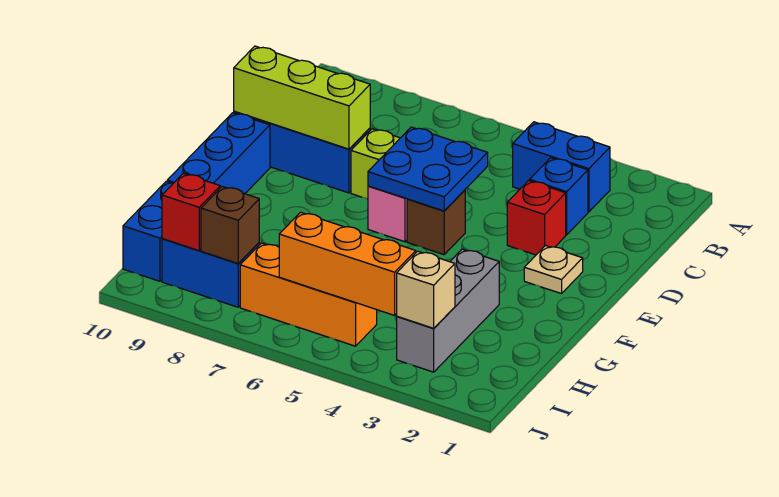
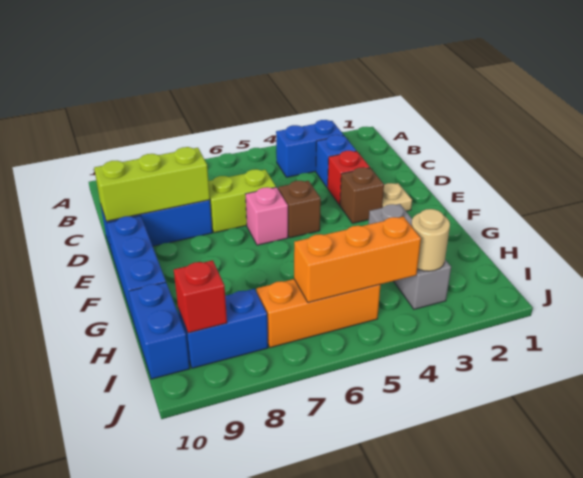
blue plate D5:E6 level 2 -> none
tan brick I3 level 2 -> tan round brick I3 level 2
brown brick I8 level 2 -> brown brick E3 level 1

